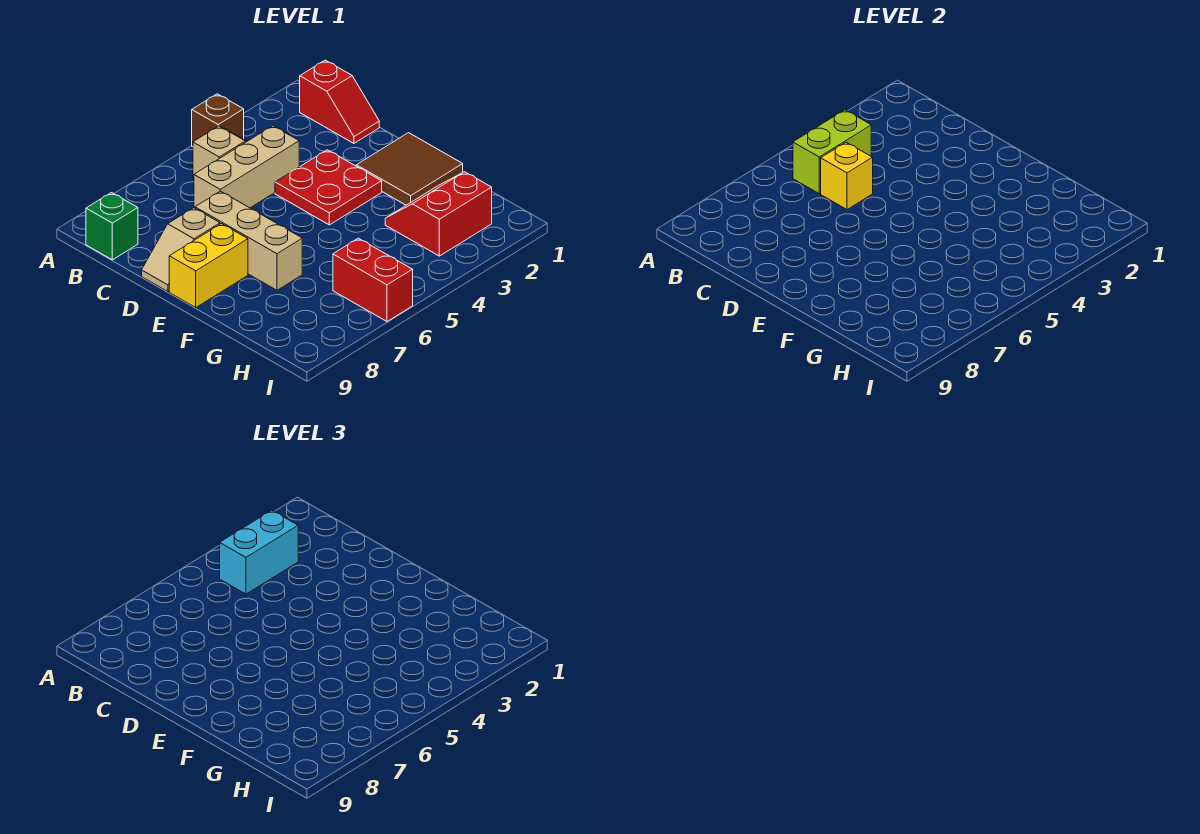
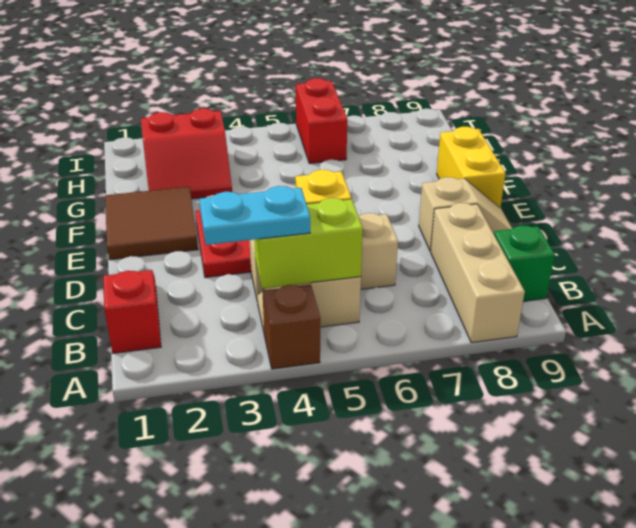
cyan brick B3:B4 level 3 -> cyan plate B3:B4 level 3
tan brick D7:F7 level 1 -> tan brick A8:C8 level 1
yellow brick E8:E9 level 1 -> yellow brick E9:F9 level 1

